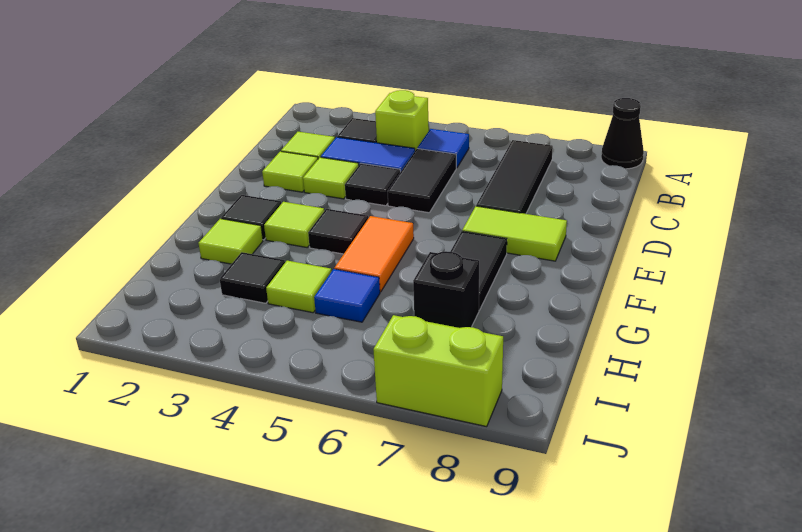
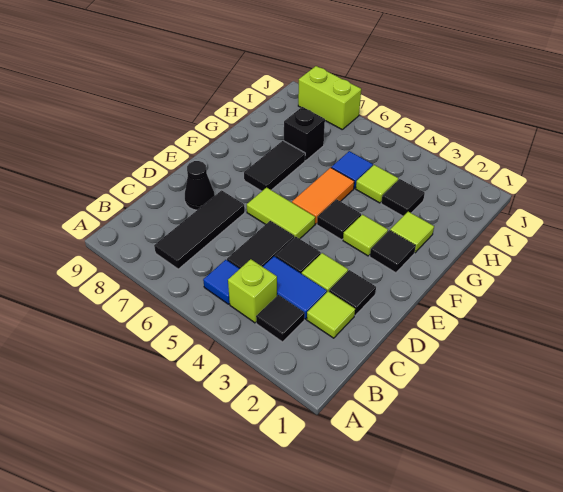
black cone A9 level 1 -> black cone D8 level 1
lime tile D2 level 1 -> black tile D2 level 1
lime tile E7:E8 level 1 -> lime tile E5:E6 level 1

